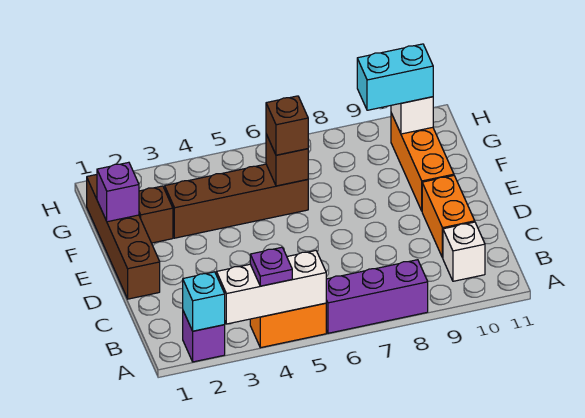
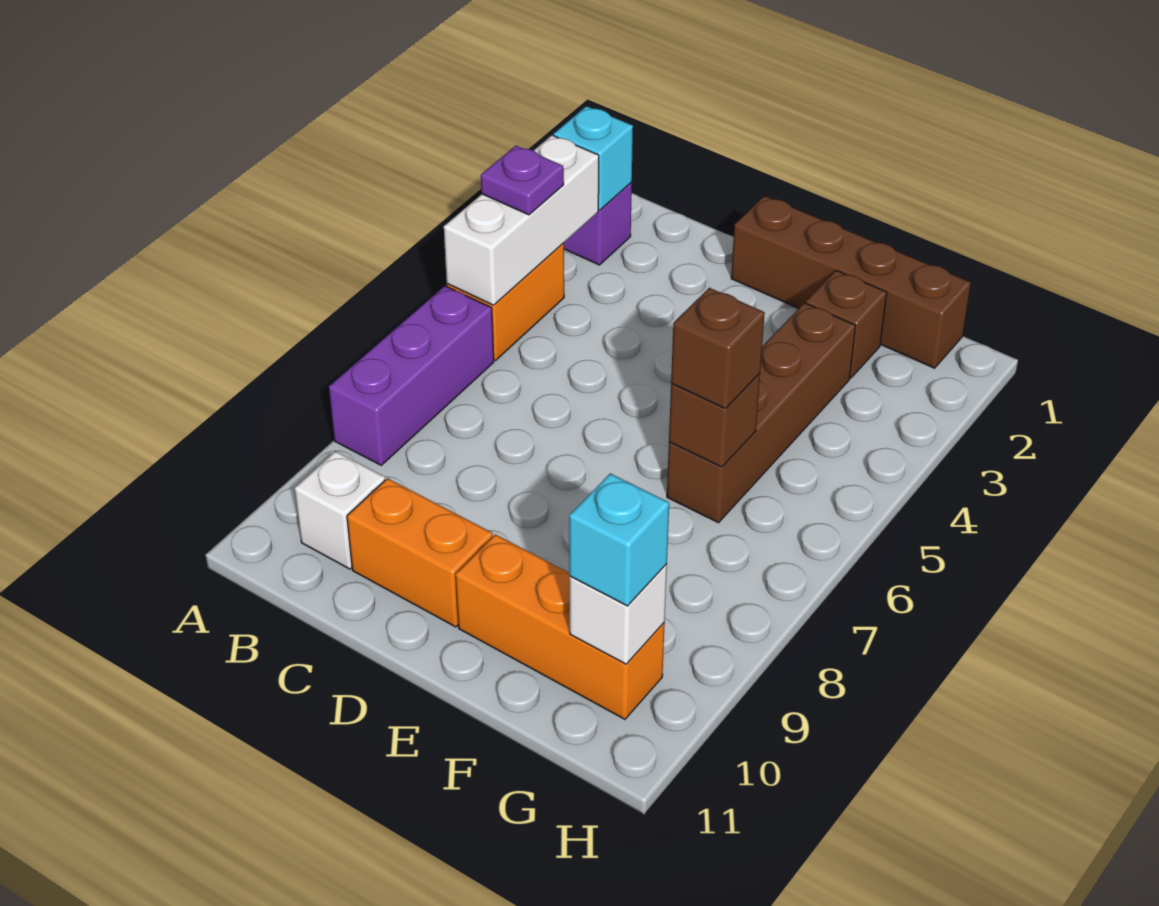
purple brick F1 level 2 -> none
cyan brick G9:G10 level 3 -> cyan brick G10 level 3

